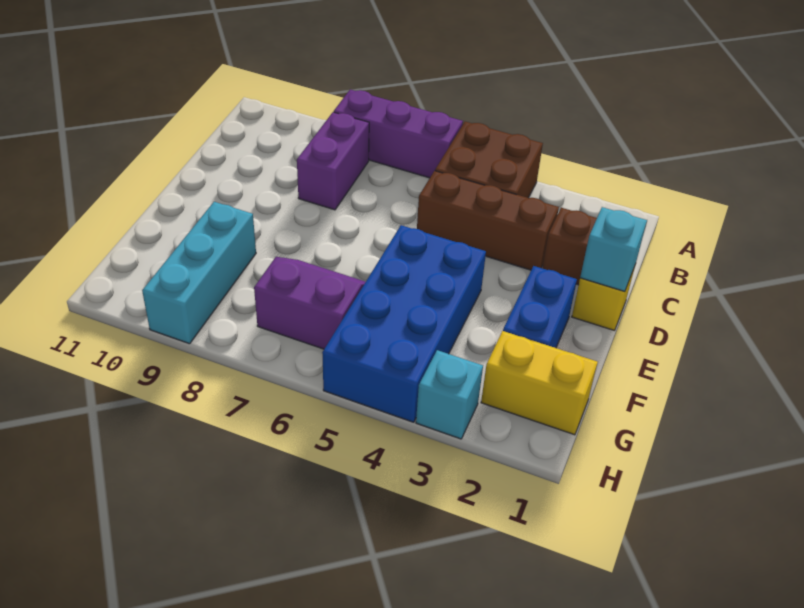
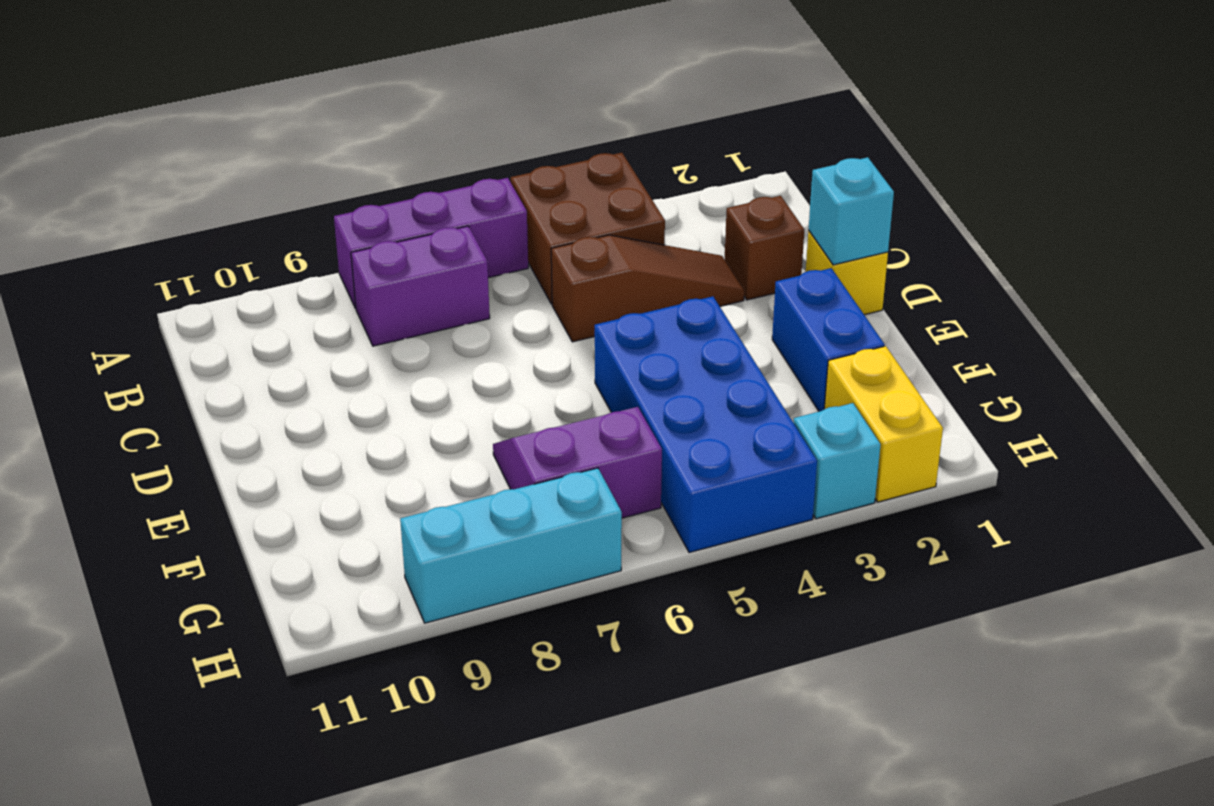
purple brick B8:C8 level 1 -> purple brick B7:B8 level 1
brown brick C3:C5 level 1 -> brown slope C3:C5 level 1 top 5
cyan brick F9:H9 level 1 -> cyan brick H7:H9 level 1
yellow brick G1:G2 level 1 -> yellow brick G2:H2 level 1

